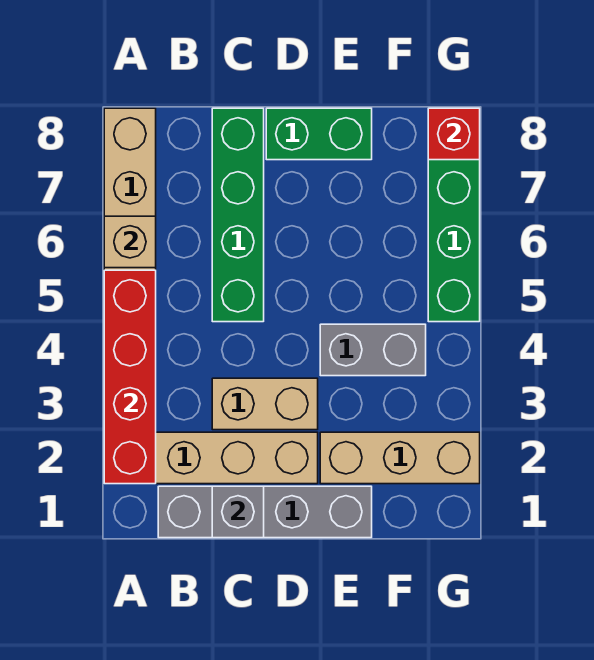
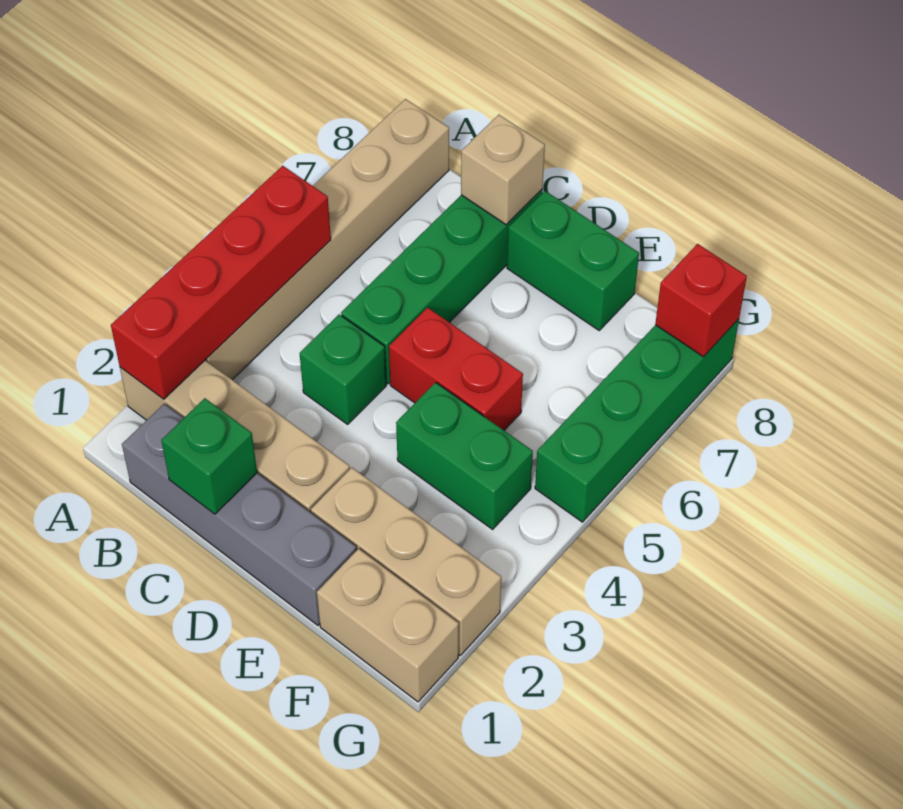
tan brick A6 level 2 -> tan brick C8 level 2
grey brick C1 level 2 -> green brick C1 level 2
tan brick C3:D3 level 1 -> tan brick F1:G1 level 1
none -> green brick C4 level 1
none -> red brick D5:E5 level 1
grey brick E4:F4 level 1 -> green brick E4:F4 level 1

